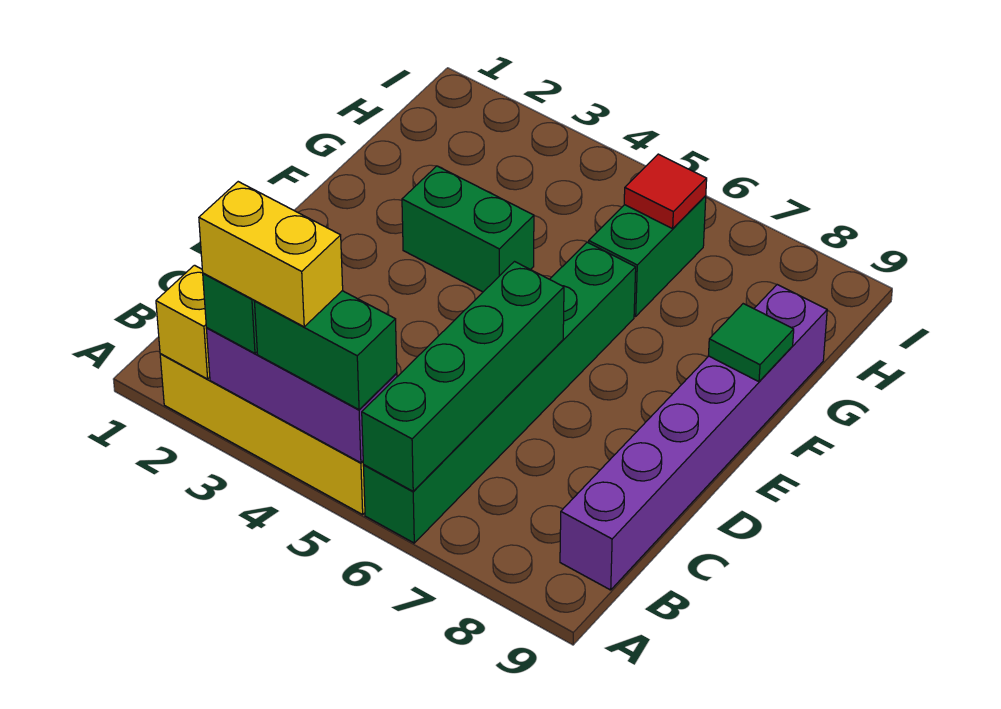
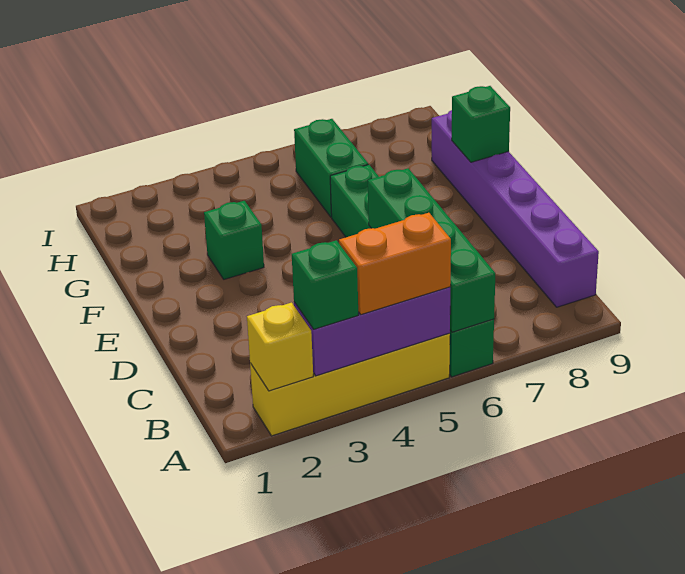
yellow brick A3:A4 level 4 -> none
green brick A4:A5 level 3 -> orange brick A4:A5 level 3
green brick F3:F4 level 1 -> green brick F3 level 1
green tile F9 level 2 -> green brick F9 level 2
red tile H6 level 2 -> none

